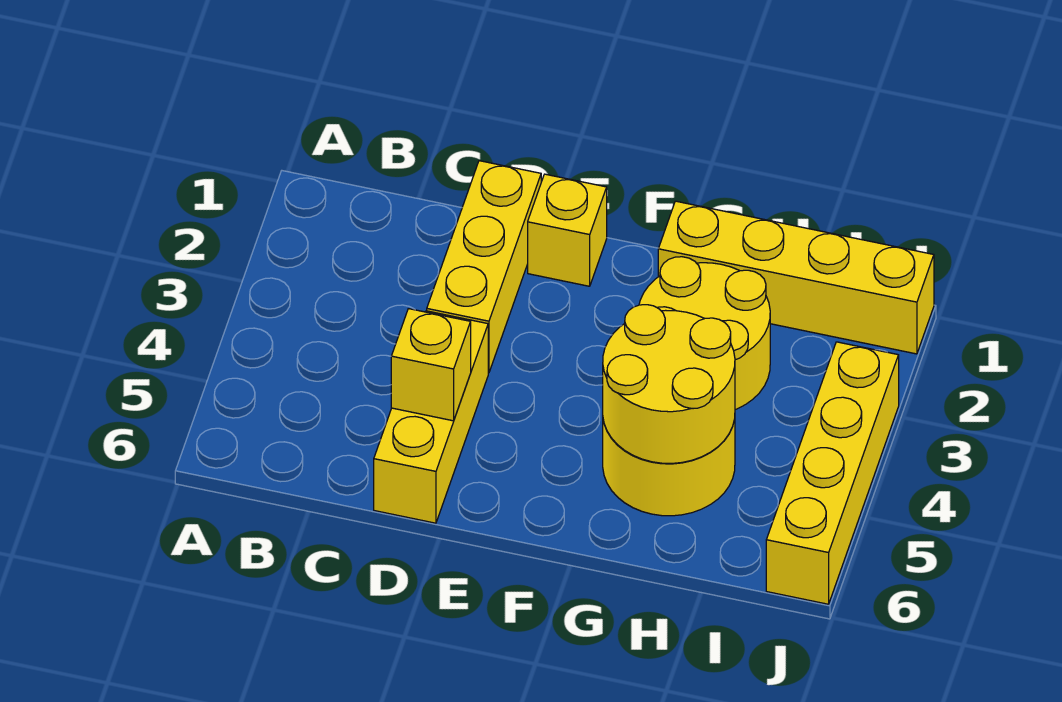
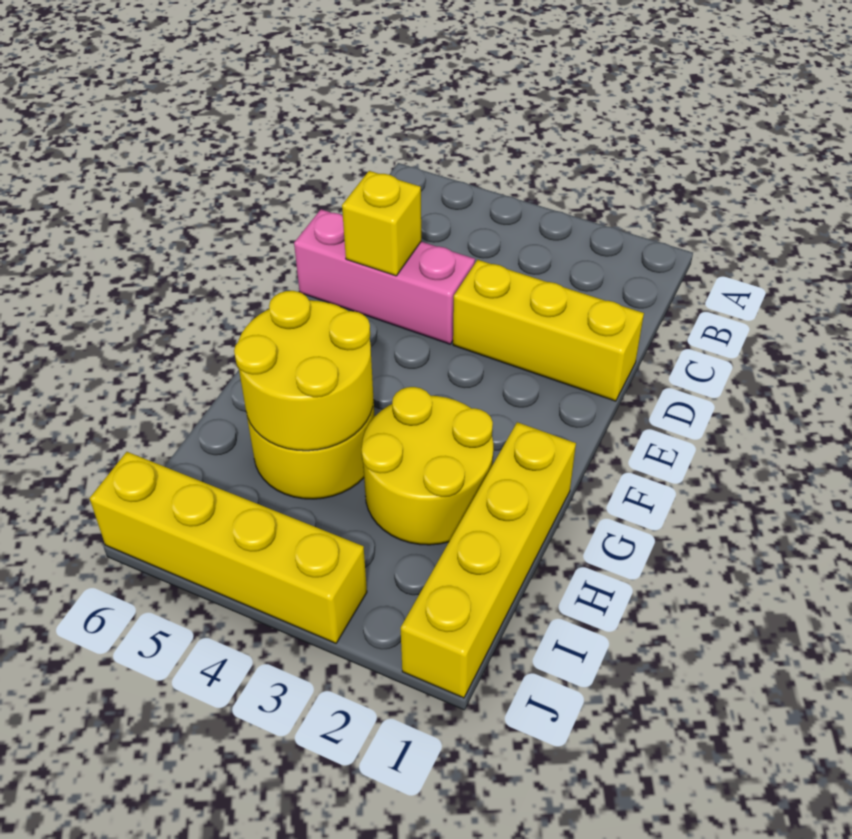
yellow brick D4:D6 level 1 -> pink brick D4:D6 level 1
yellow brick E1 level 1 -> none

